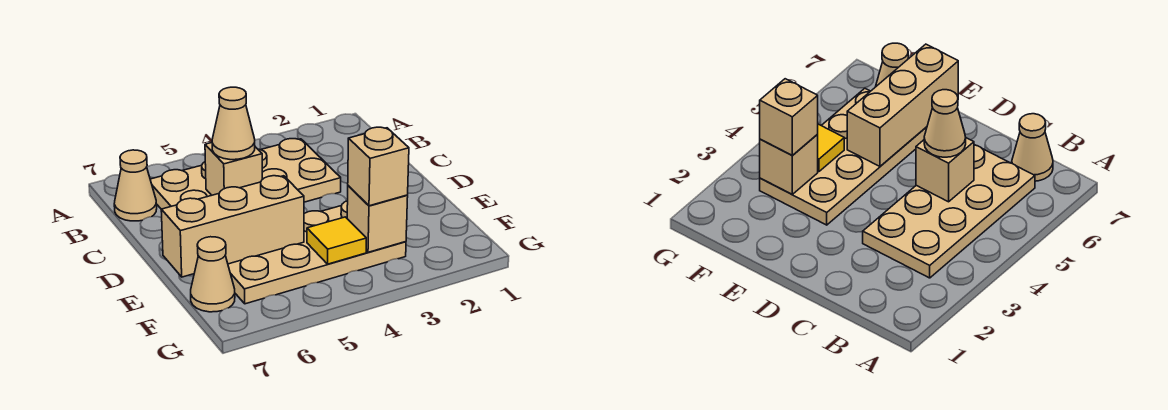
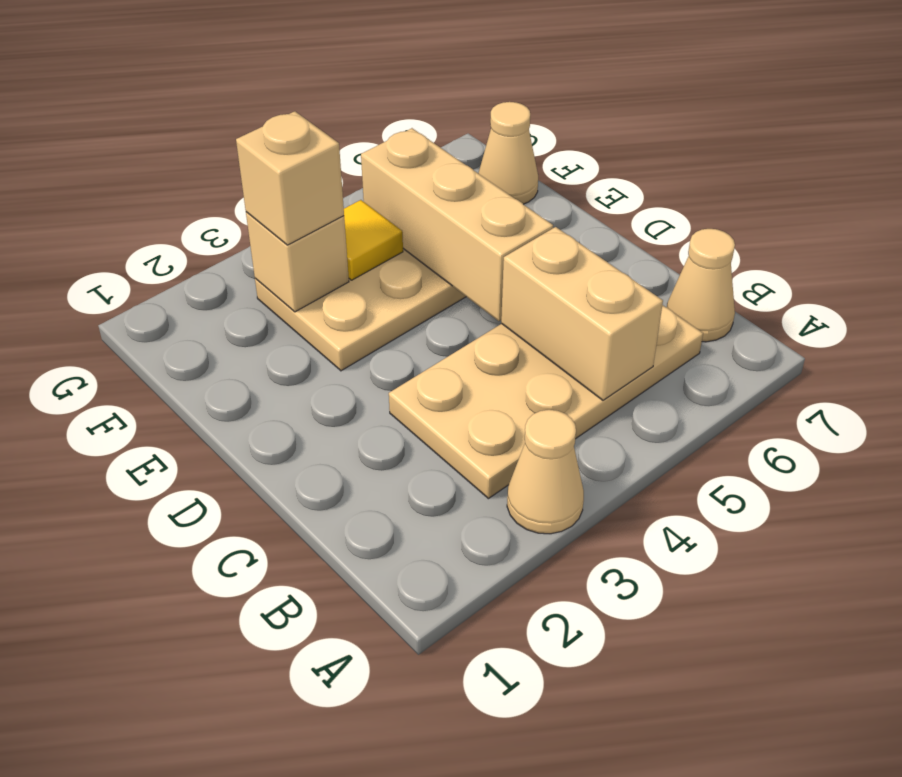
tan brick C5 level 2 -> tan brick B5:C5 level 2
tan cone C5 level 3 -> tan cone A3 level 1
tan brick E5:E7 level 2 -> tan brick D5:F5 level 2

